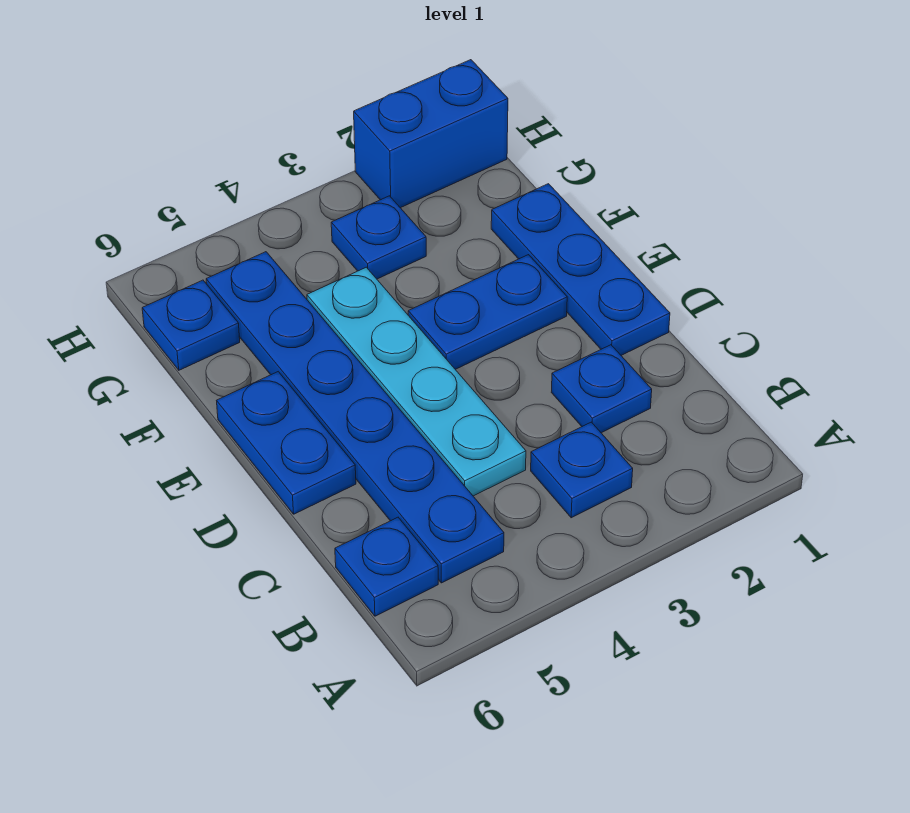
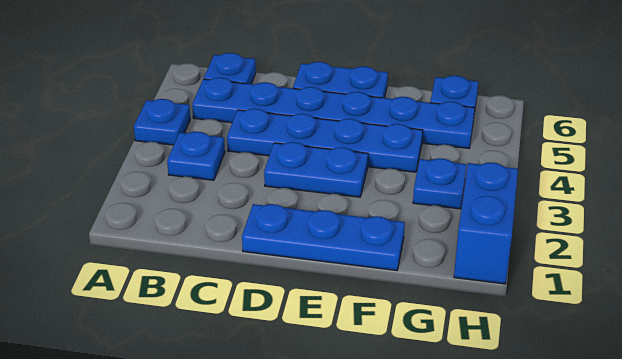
blue plate C2 level 1 -> blue plate A4 level 1
cyan plate C4:F4 level 1 -> blue plate C4:F4 level 1
blue plate E2:E3 level 1 -> blue plate D3:E3 level 1

